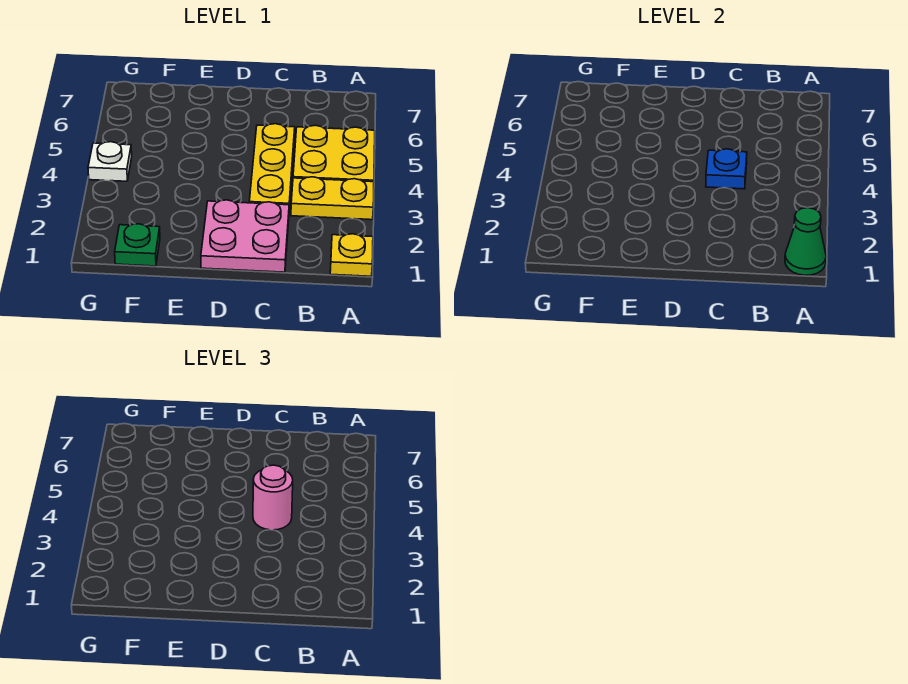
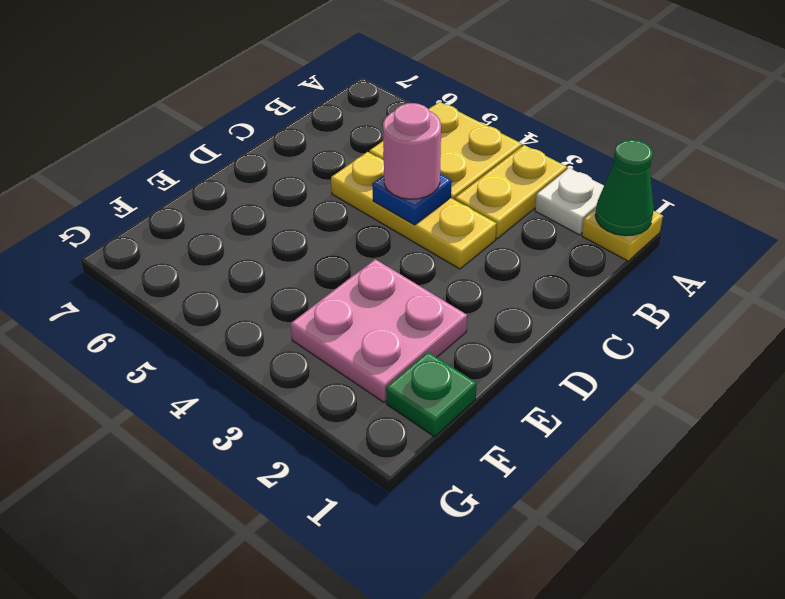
pink plate C1:D2 level 1 -> pink plate E2:F3 level 1
white plate G4 level 1 -> white plate A2 level 1

